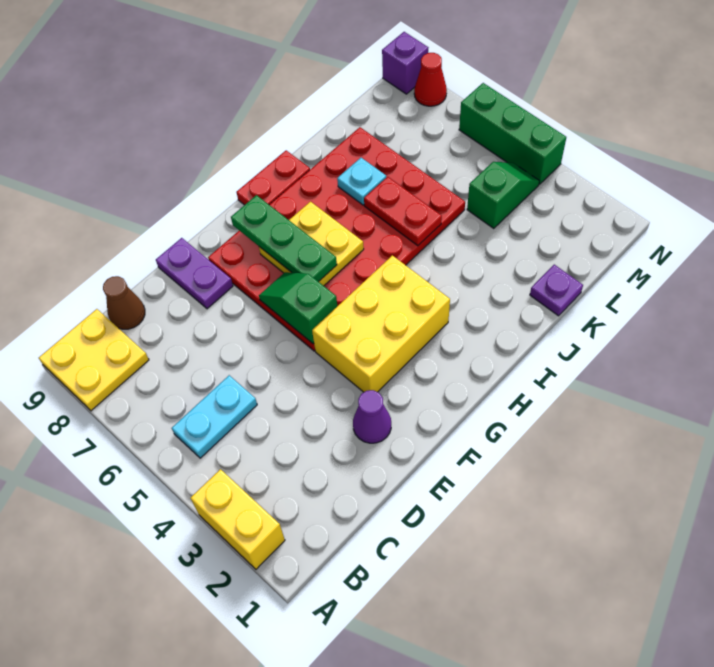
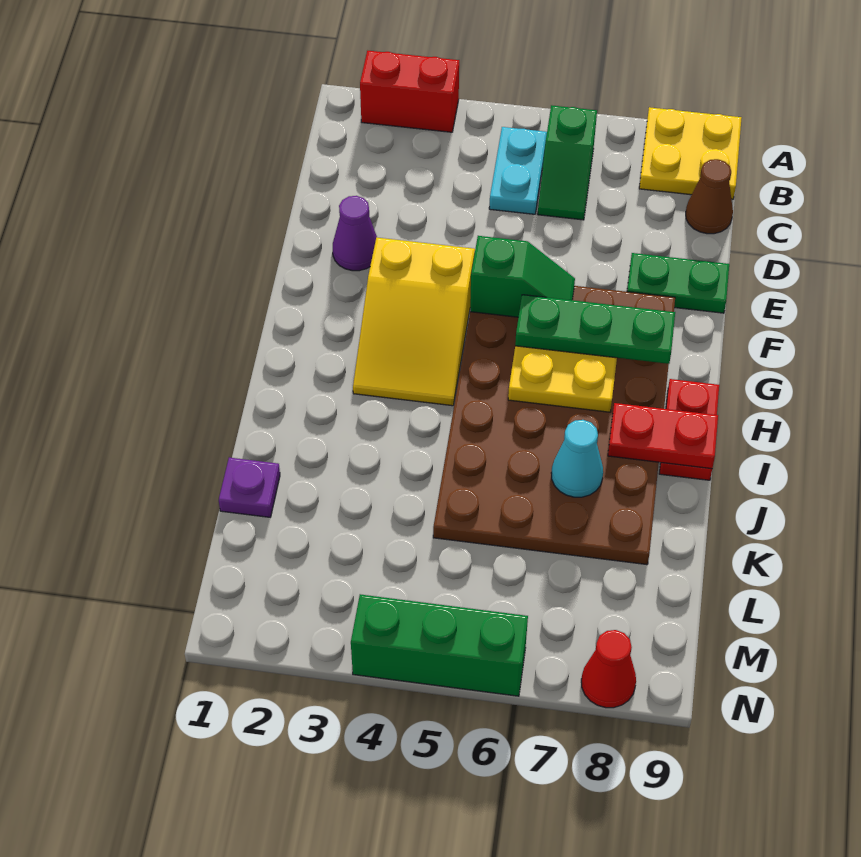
yellow brick A2:A3 level 1 -> red brick A2:A3 level 1
purple plate E8:E9 level 1 -> green plate E8:E9 level 1
yellow brick F3:H4 level 1 -> yellow slope F3:H4 level 1 top F
red plate F5:K8 level 1 -> brown plate F5:K8 level 1
red plate J5:J6 level 2 -> red plate I8:I9 level 2
cyan plate J7 level 2 -> cyan cone J7 level 2
green slope L4:M4 level 1 top L -> green slope B6:C6 level 1 top B
purple brick N9 level 1 -> none

